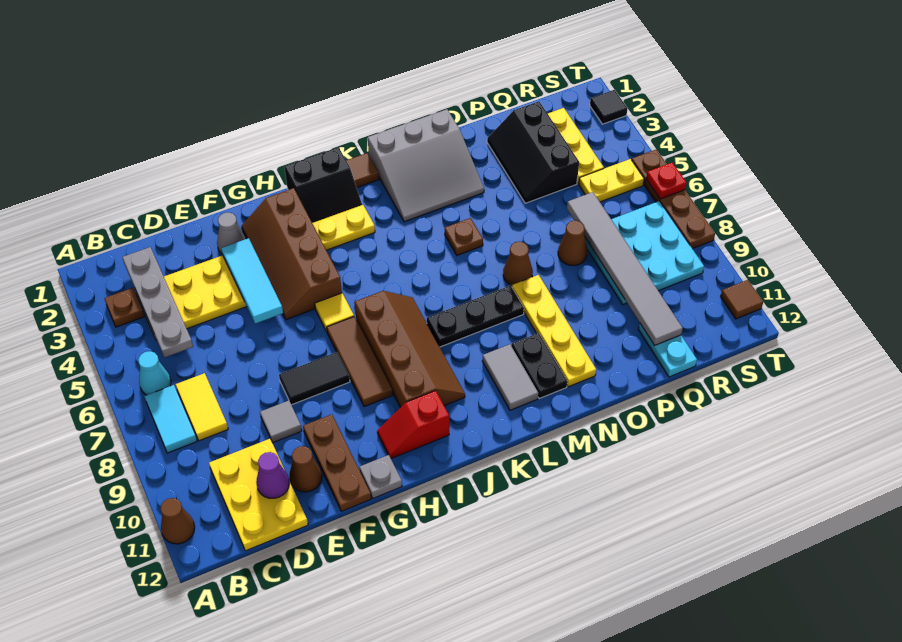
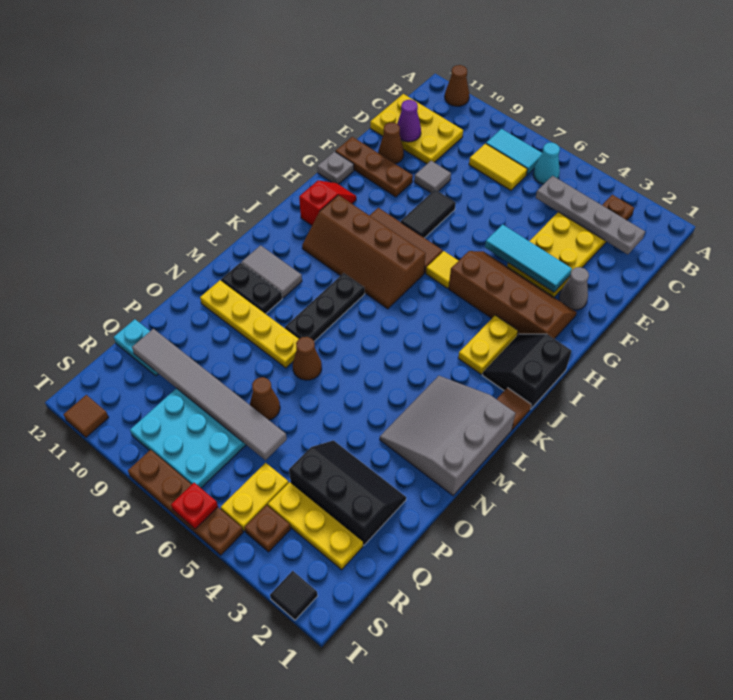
brown plate M5 level 1 -> brown plate S4 level 1

